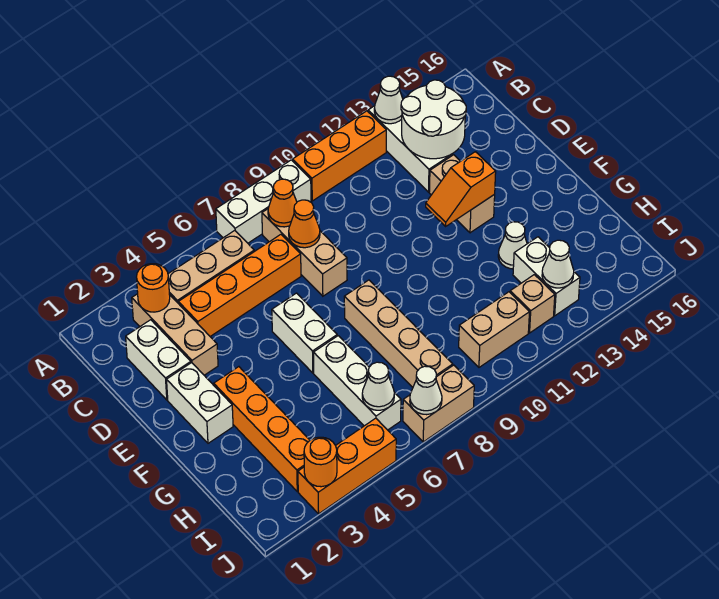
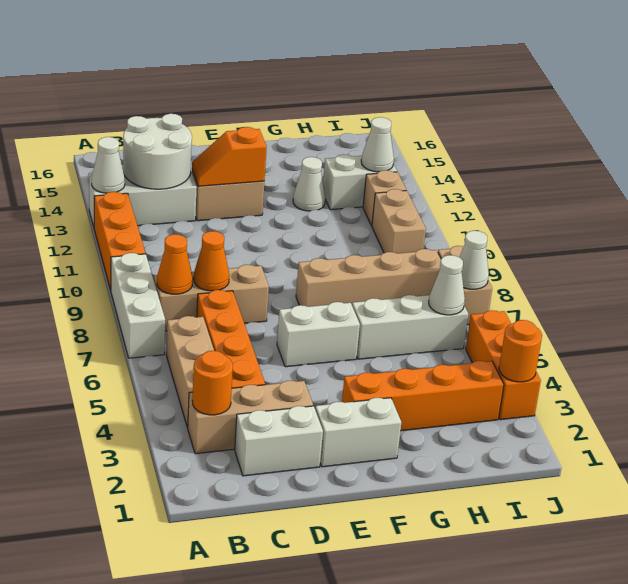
orange slope E12:E13 level 2 top 13 -> orange slope D13:E13 level 2 top E

